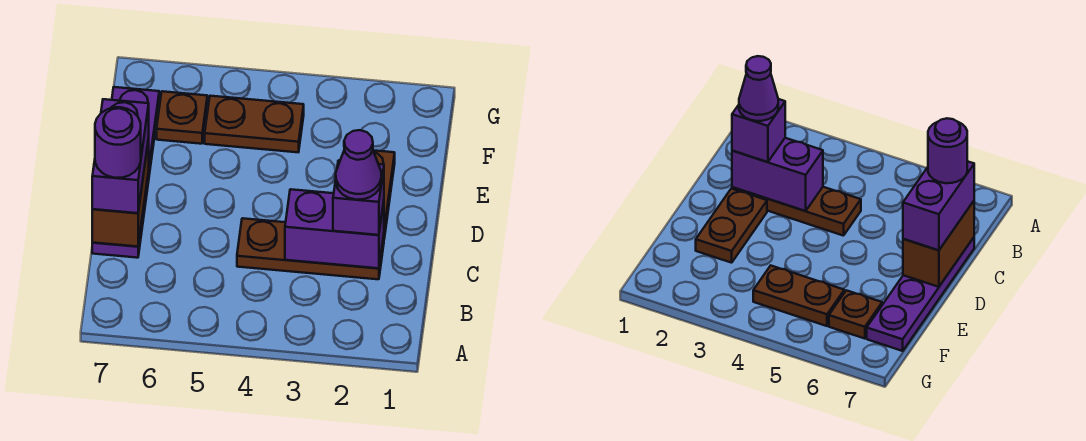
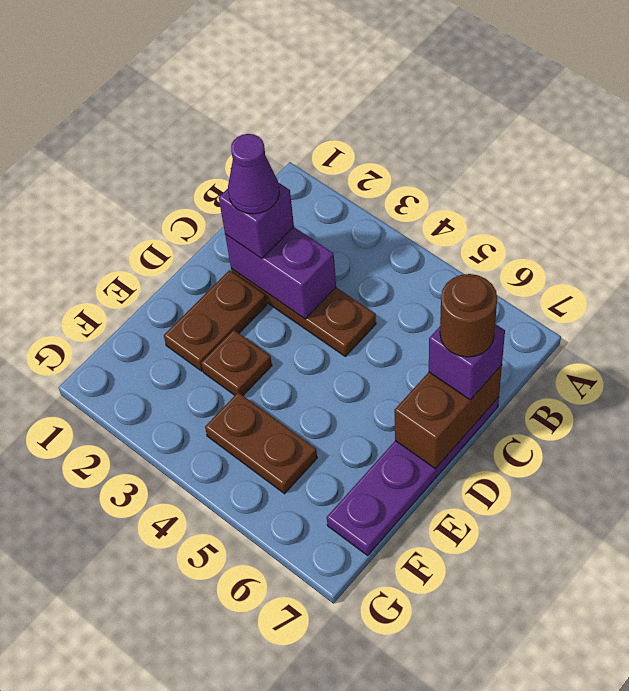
purple brick C7:D7 level 3 -> purple brick C7 level 3
purple round brick C7 level 4 -> brown round brick C7 level 4
brown plate F6 level 1 -> brown plate E3 level 1

